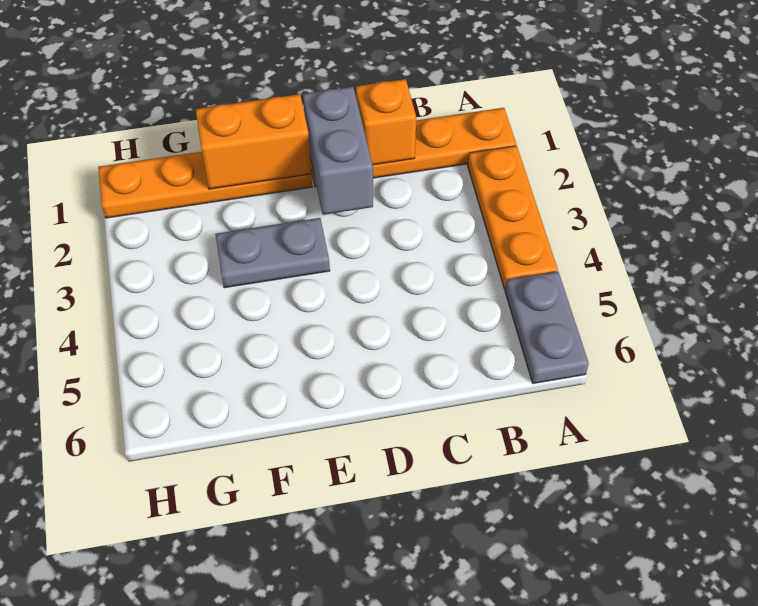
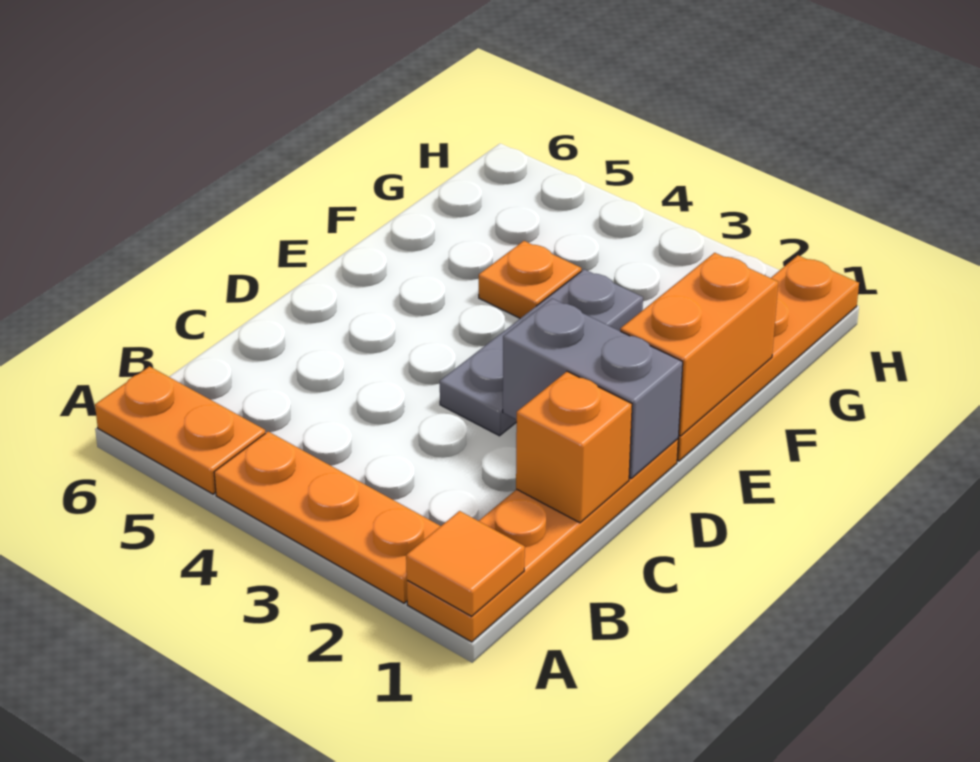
none -> orange tile A1 level 2
grey plate A5:A6 level 1 -> orange plate A5:A6 level 1
grey plate E3:F3 level 1 -> grey plate D3:F3 level 1
none -> orange plate F4 level 1

